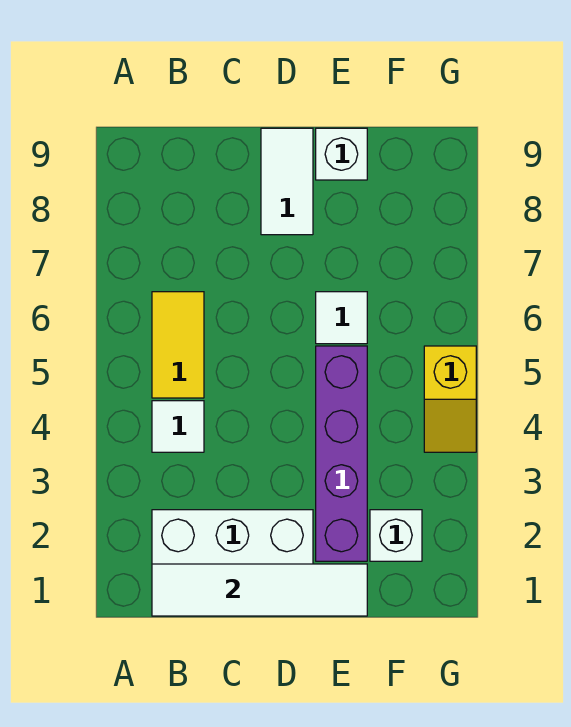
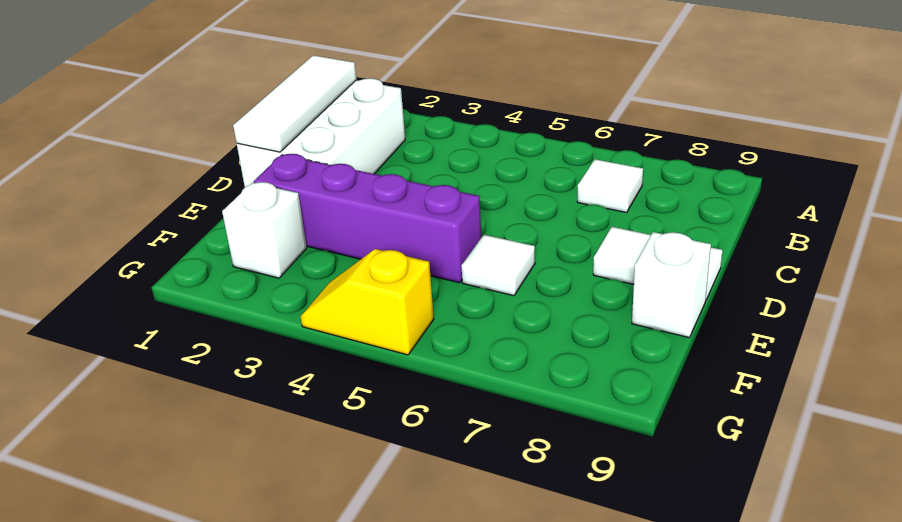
white tile B1:E1 level 2 -> white tile B1:D1 level 2
white tile B4 level 1 -> white tile B7 level 1
yellow tile B5:B6 level 1 -> none

